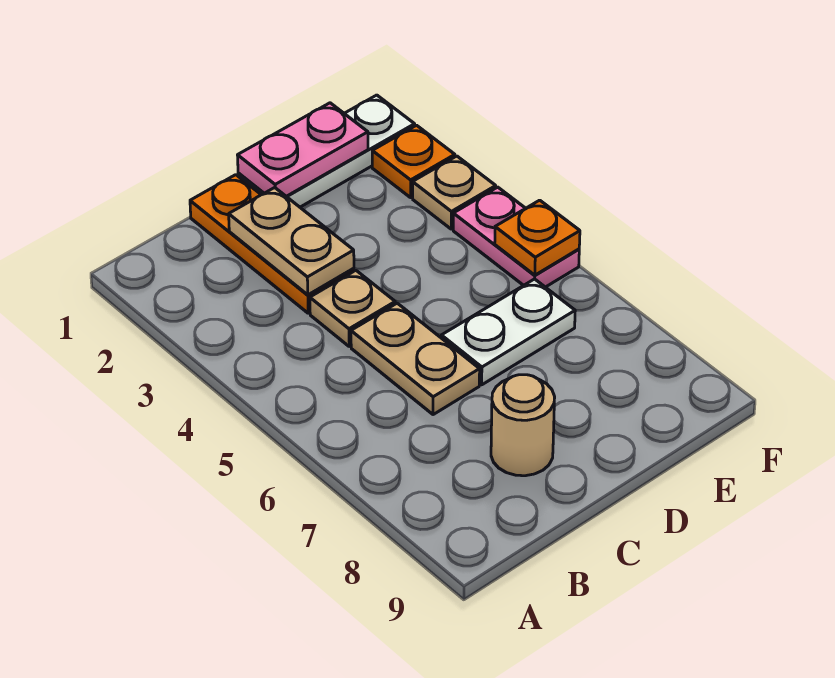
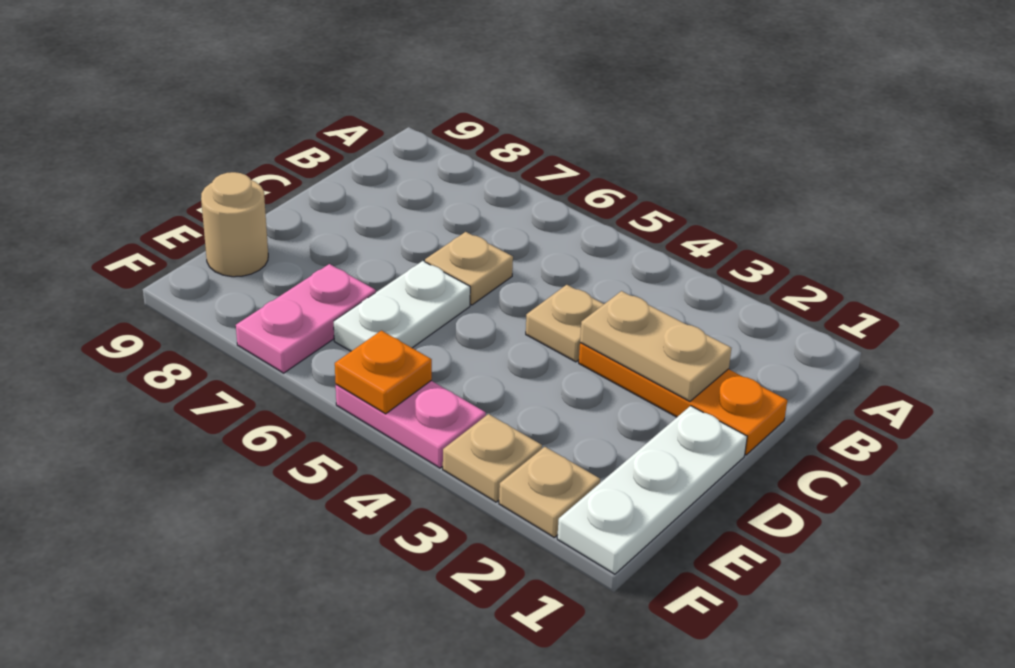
tan plate C5:C6 level 1 -> tan plate C6 level 1
tan round brick C8 level 1 -> tan round brick E9 level 1
pink plate D1:E1 level 2 -> pink plate E7:F7 level 1
orange plate F2 level 1 -> tan plate F2 level 1

